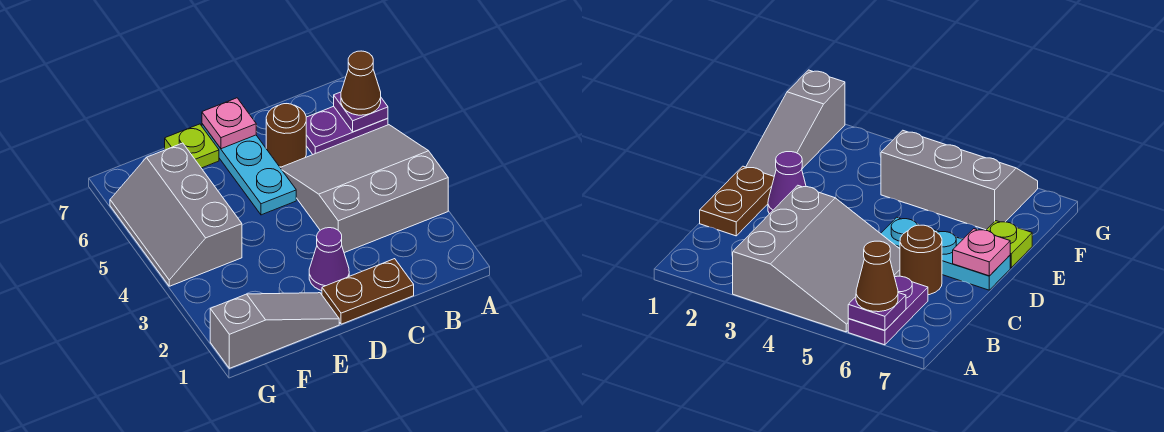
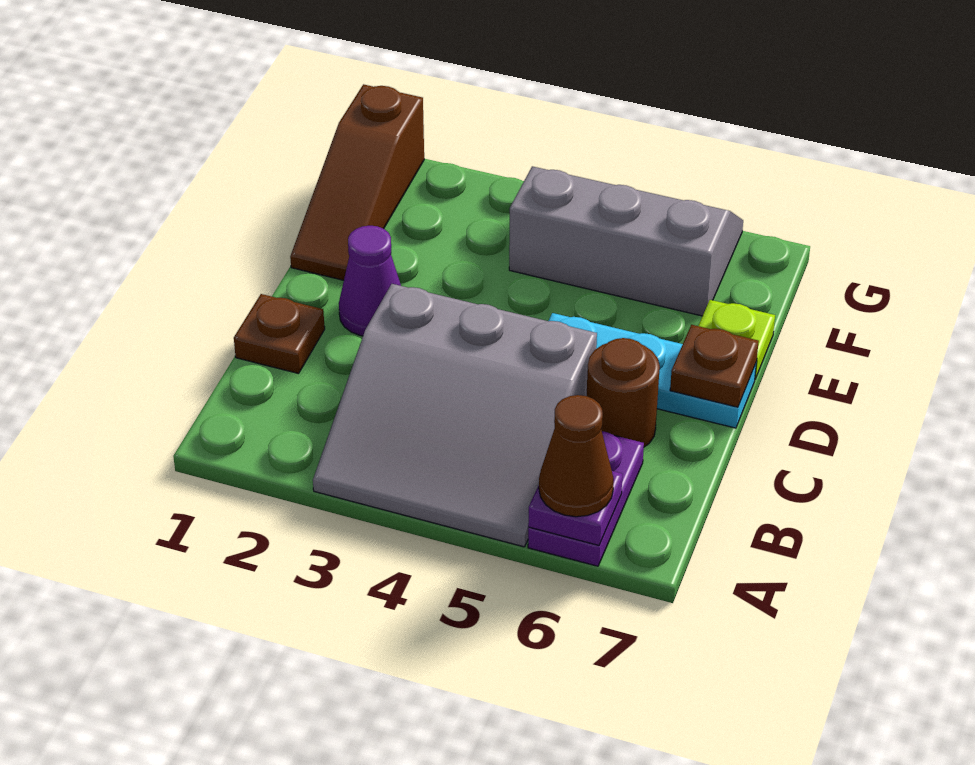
grey slope A3:C5 level 1 top 3 -> grey slope A3:C5 level 1 top C
brown plate C1:D1 level 1 -> brown plate C1 level 1
pink plate D7 level 2 -> brown plate D7 level 2
grey slope E1:G1 level 1 top G -> brown slope E1:G1 level 1 top G

